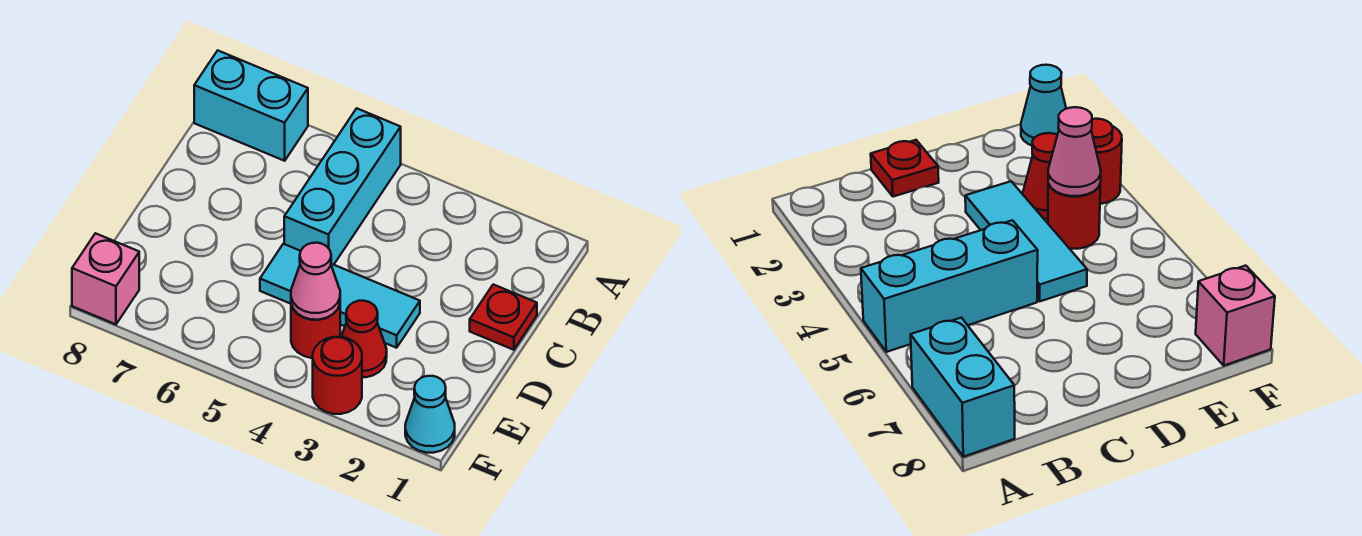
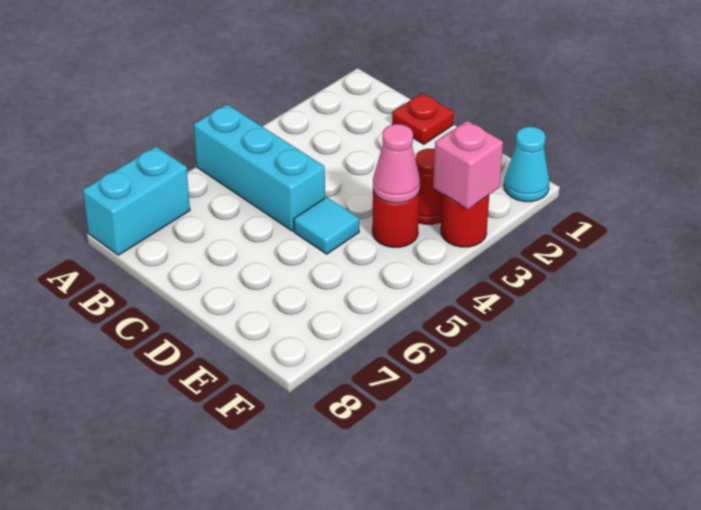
cyan tile D3:D5 level 1 -> cyan tile D5 level 1
pink brick F8 level 1 -> pink brick F3 level 2

